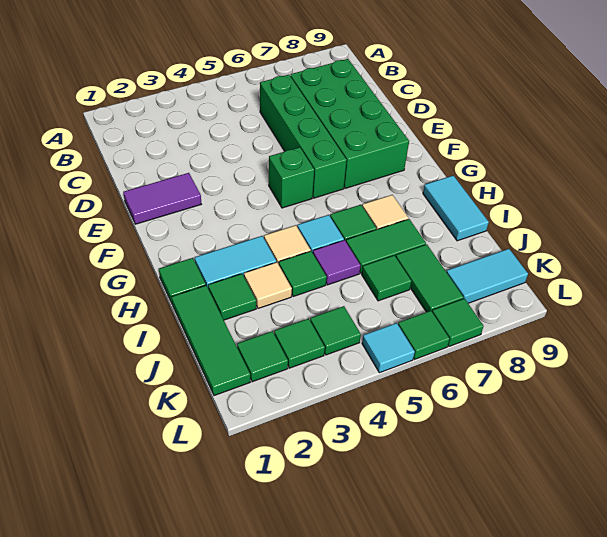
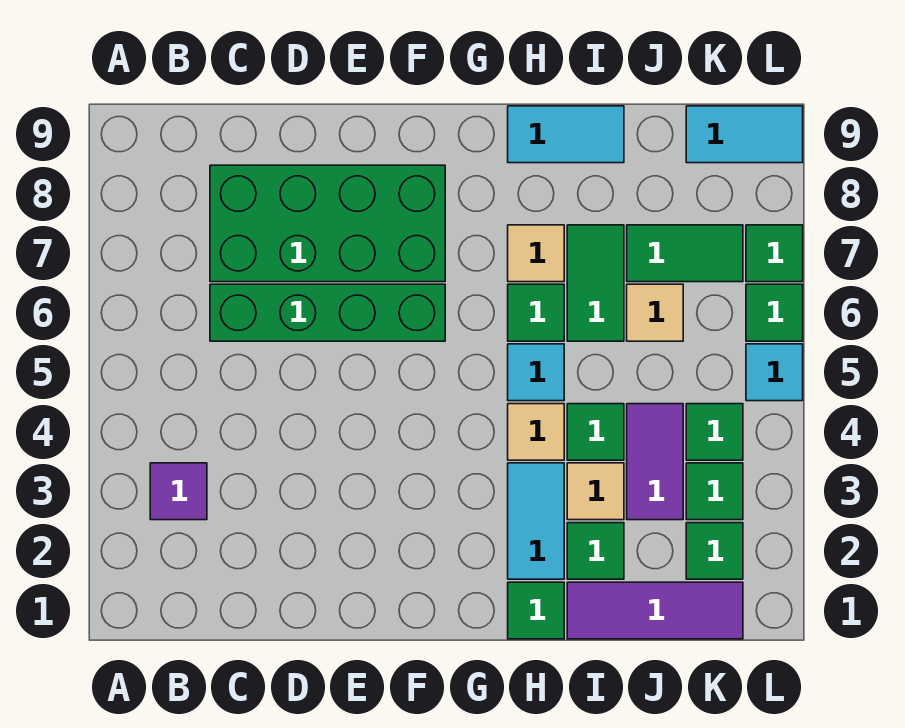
purple tile E1:E2 level 1 -> purple tile J3:J4 level 1
green brick F5 level 1 -> none
green tile I1:K1 level 1 -> purple tile I1:K1 level 1
purple tile I5 level 1 -> purple tile B3 level 1
green tile J6 level 1 -> tan tile J6 level 1
cyan tile K8:K9 level 1 -> cyan tile K9:L9 level 1

